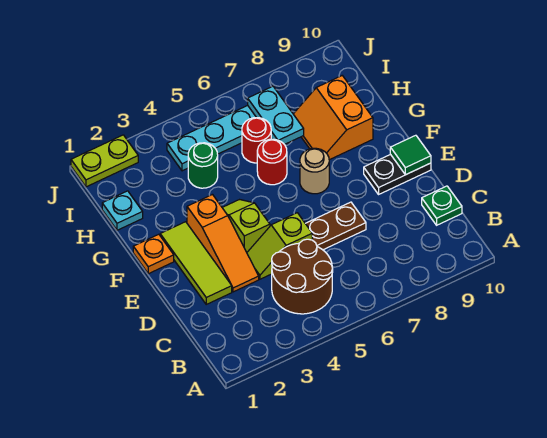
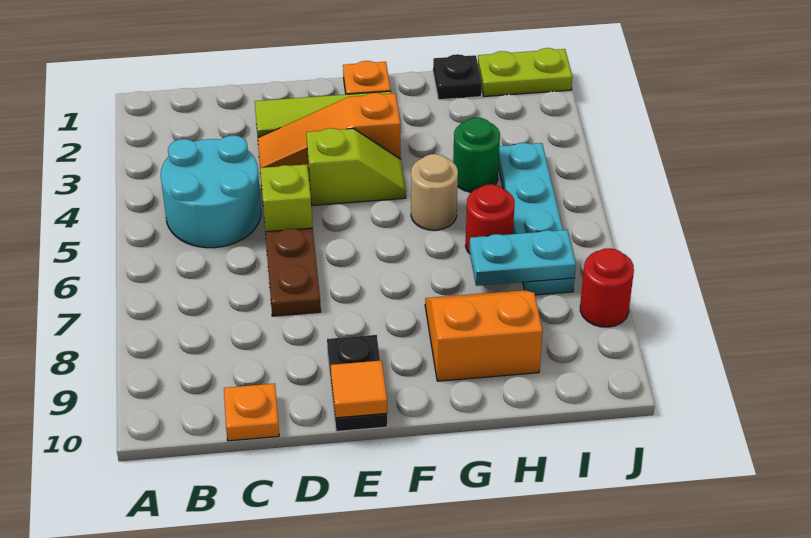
brown round brick B4:C5 level 1 -> cyan round brick B4:C5 level 1
green plate C10 level 1 -> orange plate C10 level 1
green tile E10 level 2 -> orange tile E10 level 2
tan round brick F7 level 1 -> tan round brick G5 level 1
red round brick G6 level 1 -> red round brick J8 level 1
cyan plate H1 level 1 -> black plate H1 level 1
lime plate J1:J2 level 1 -> lime plate I1:J1 level 1

